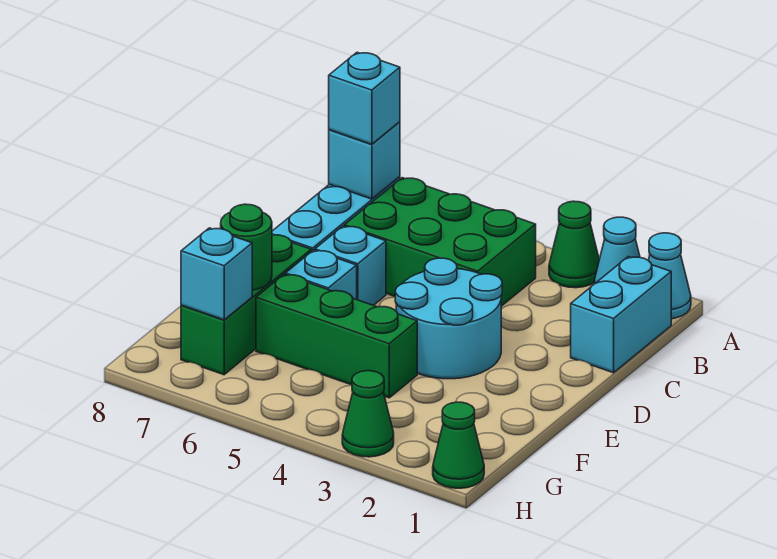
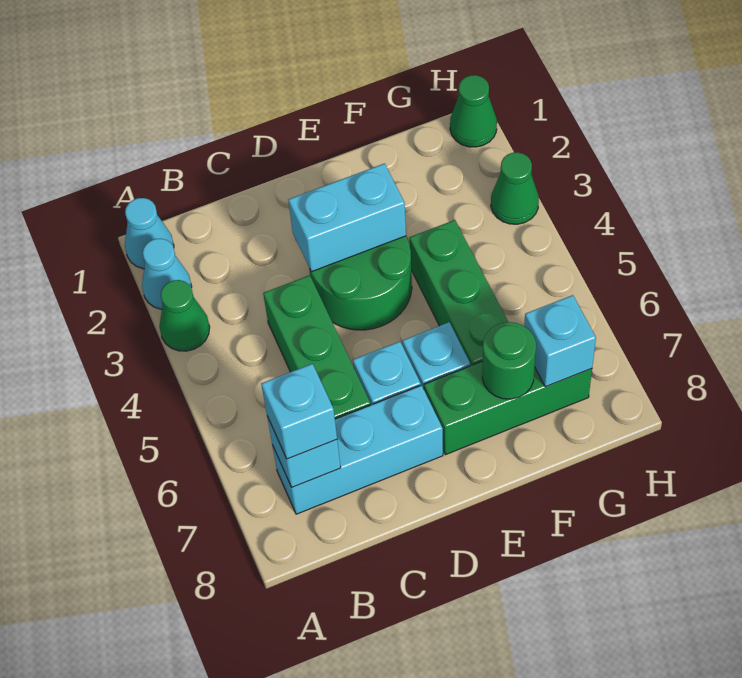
cyan brick B1:C1 level 1 -> cyan brick D3:E3 level 2
green brick B4:C6 level 1 -> green brick C4:C6 level 1
cyan round brick D3:E4 level 1 -> green round brick D3:E4 level 1

